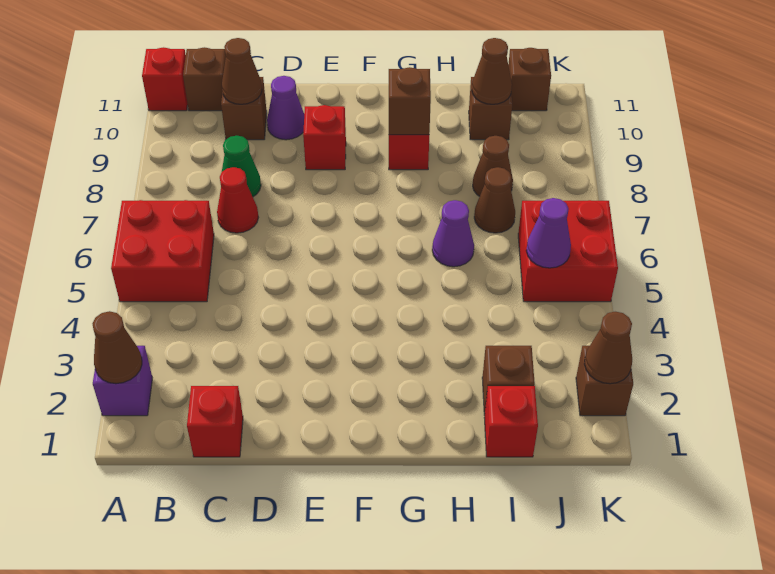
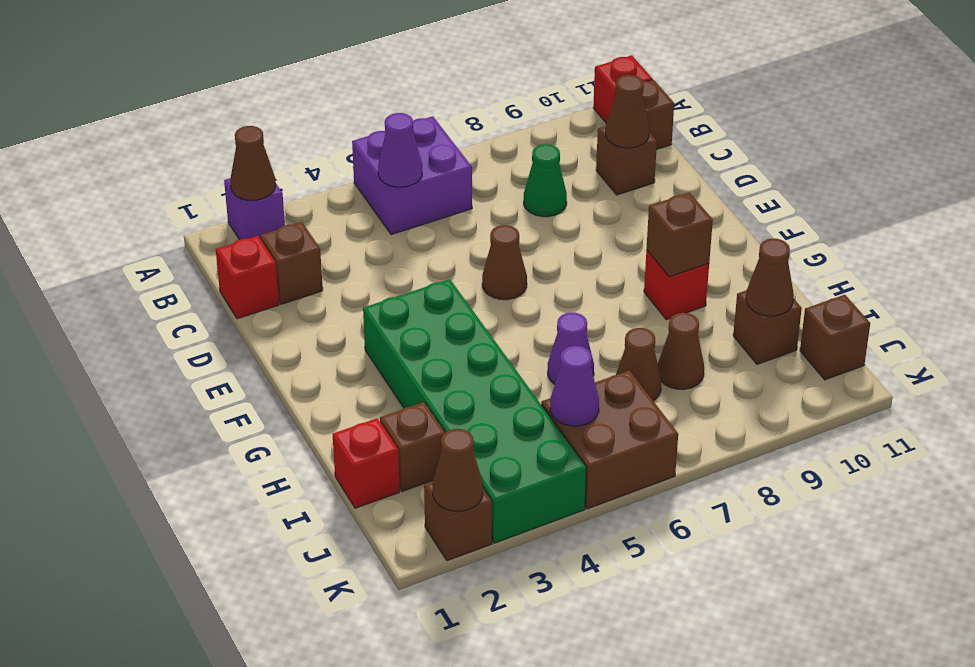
red brick A5:B6 level 1 -> purple brick A5:B6 level 1
none -> brown brick C2 level 1
red cone C7 level 1 -> none
purple cone D10 level 1 -> purple cone B5 level 2
none -> brown cone E6 level 1
red brick E9 level 1 -> none
none -> green brick F3:K4 level 1
red brick J5:K6 level 1 -> brown brick J5:K6 level 1

